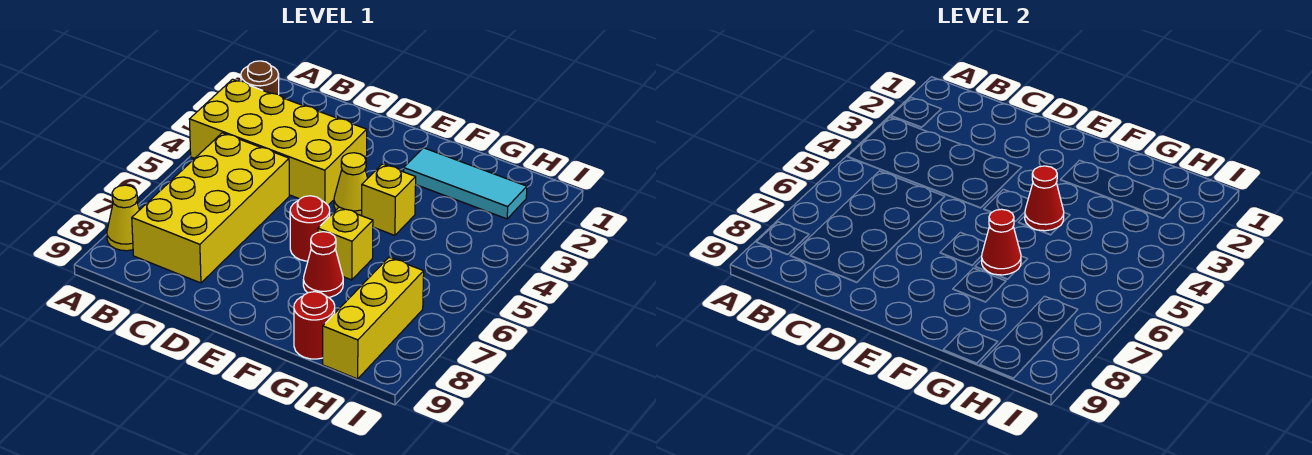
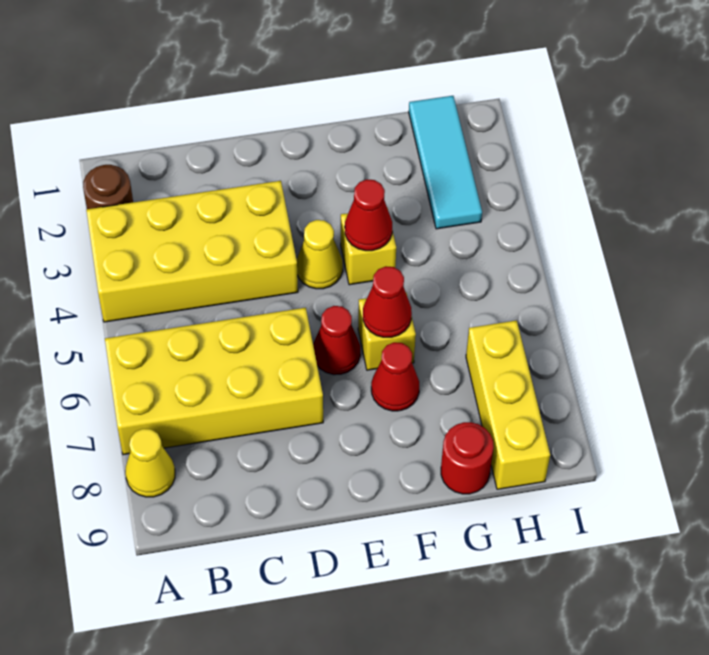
yellow brick B5:C8 level 1 -> yellow brick A6:D7 level 1
red round brick E6 level 1 -> red cone E6 level 1
cyan tile F2:H2 level 1 -> cyan tile H1:H3 level 1

